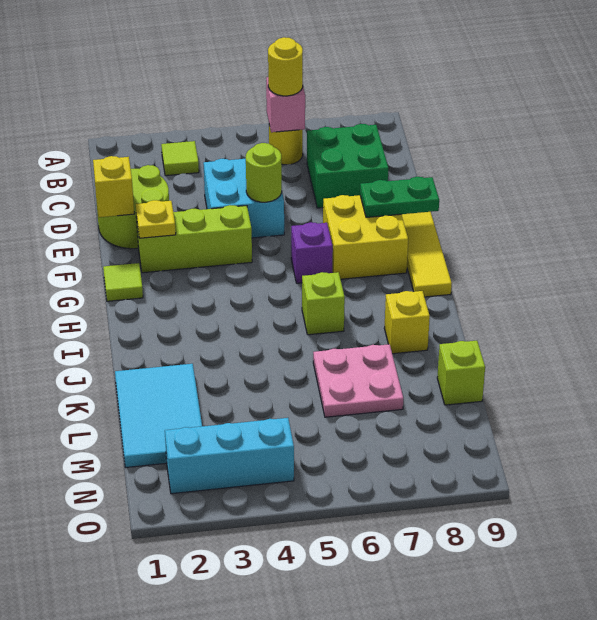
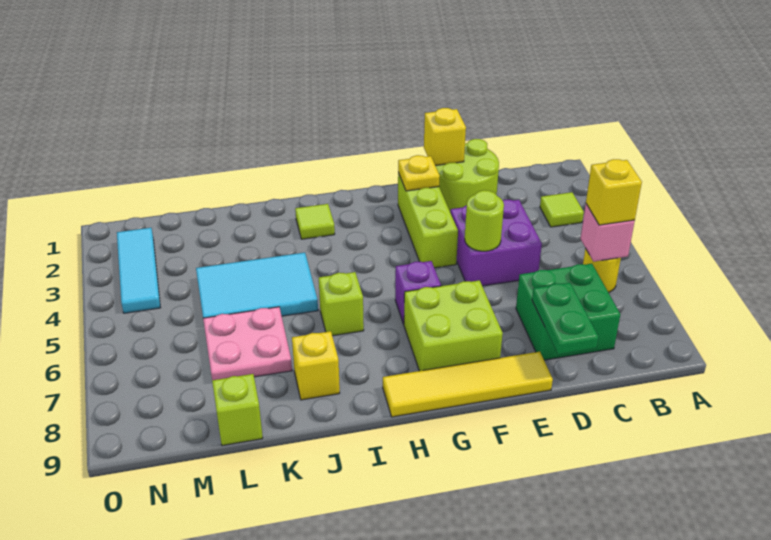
yellow round brick B6 level 3 -> yellow brick B6 level 3
cyan brick D4:E5 level 1 -> purple brick D4:E5 level 1
yellow brick F7:G8 level 1 -> lime brick F7:G8 level 1
green plate F8:F9 level 2 -> green plate D8:D9 level 2
lime tile G1 level 1 -> lime tile I2 level 1
cyan tile K1:M2 level 1 -> cyan tile J4:L5 level 1
cyan brick N2:N4 level 1 -> cyan tile N2:N4 level 1

